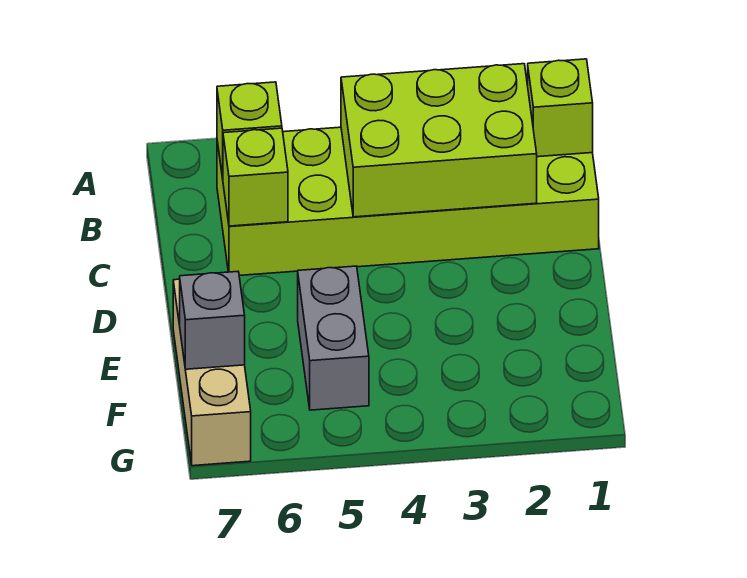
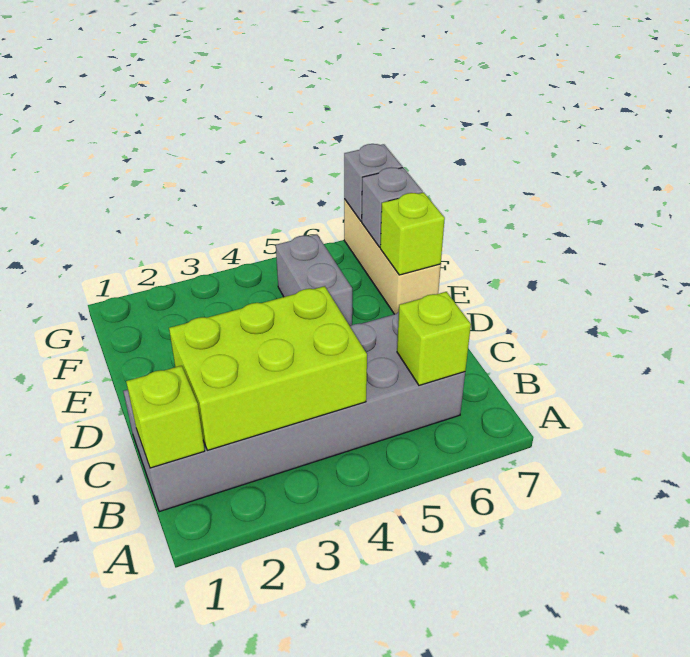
lime brick B1:C6 level 1 -> grey brick B1:C6 level 1
lime brick C6 level 2 -> lime brick E7 level 2
none -> grey brick G7 level 2

